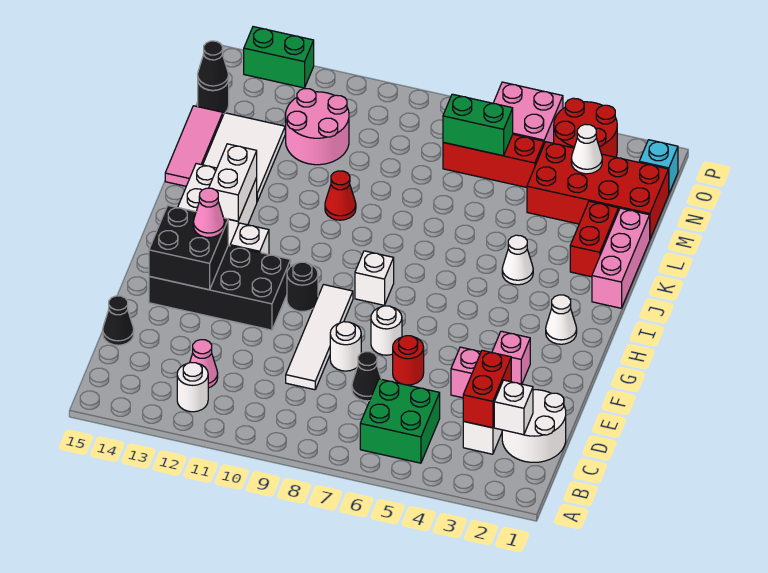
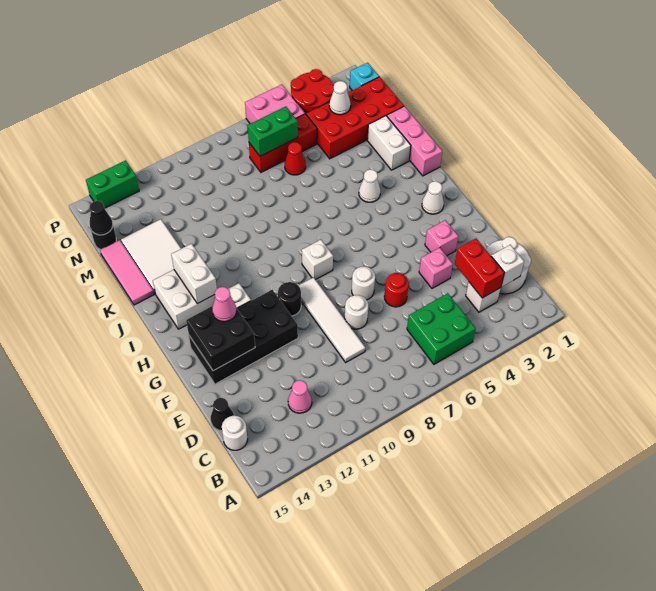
white round brick B12 level 1 -> white round brick C15 level 1
black cone D7 level 1 -> none
red brick K2:L2 level 1 -> white brick K2:L2 level 1
red cone K10 level 1 -> red cone M6 level 1
pink round brick M11:N12 level 1 -> none

